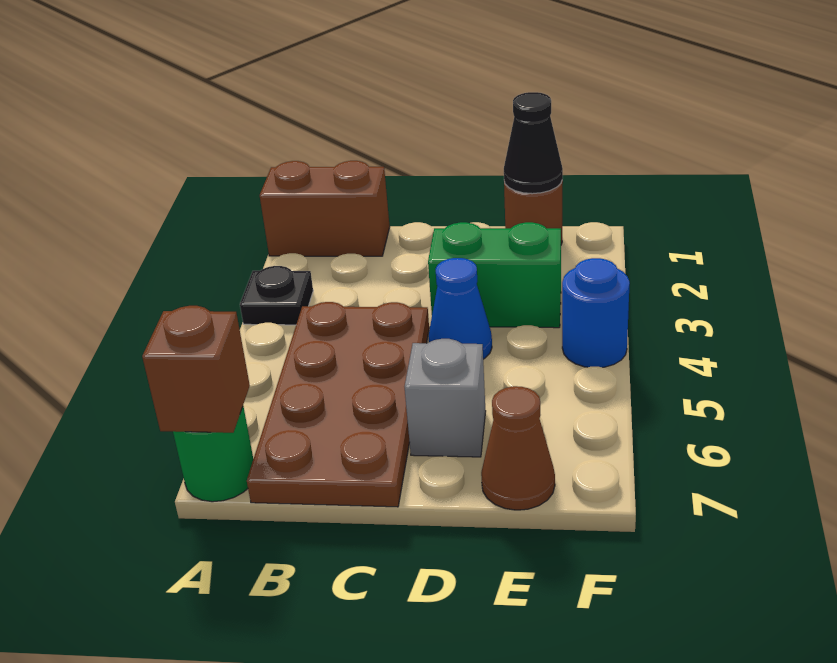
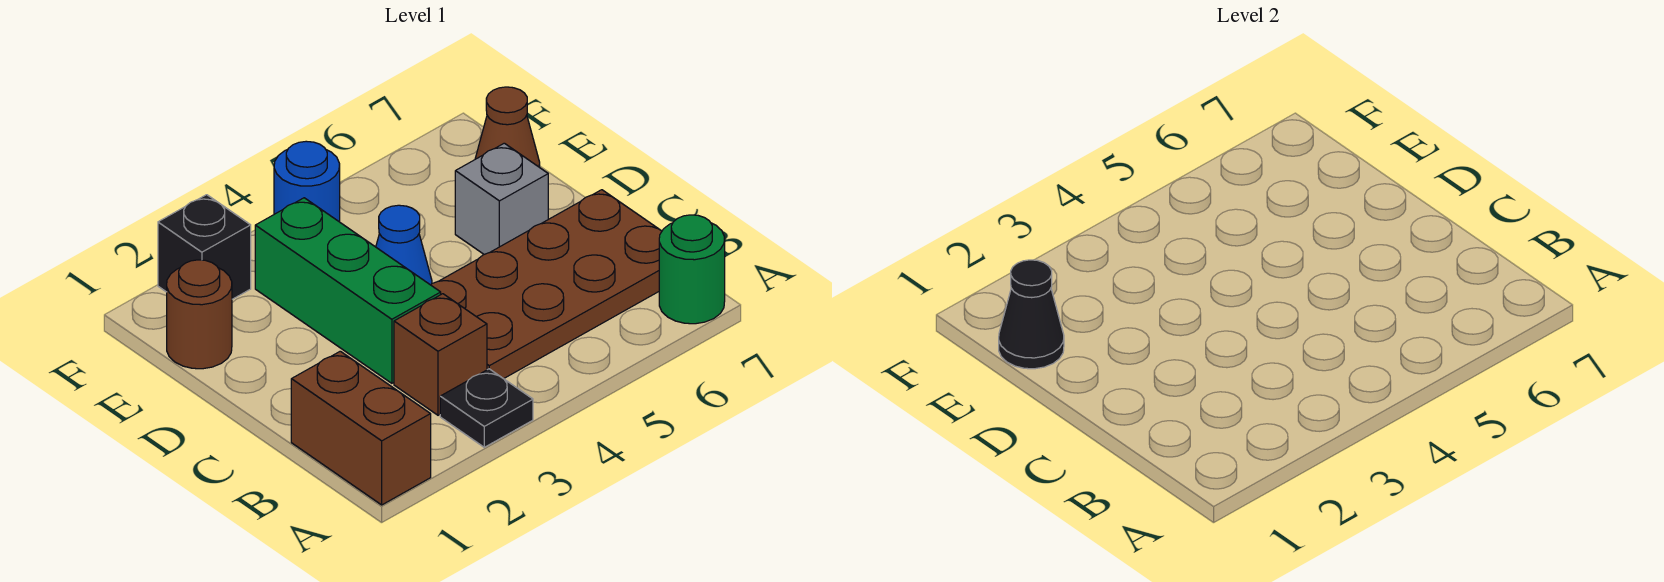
brown brick A7 level 2 -> brown brick B3 level 1
green brick D3:E3 level 1 -> green brick C3:E3 level 1
none -> black brick F2 level 1

